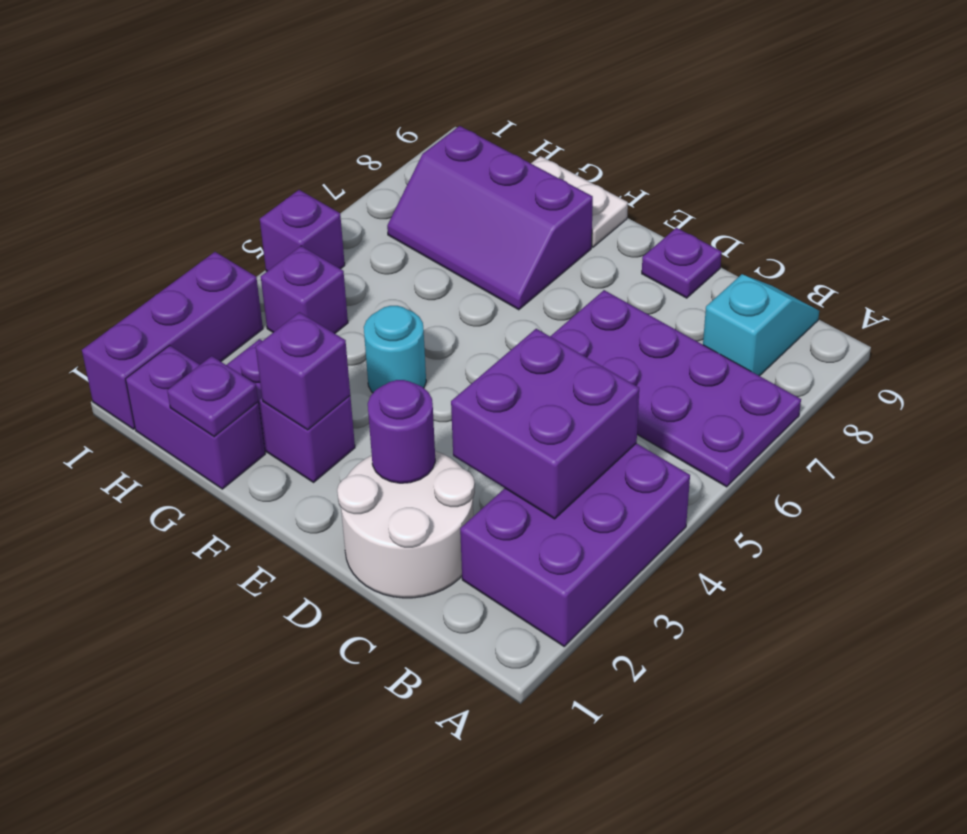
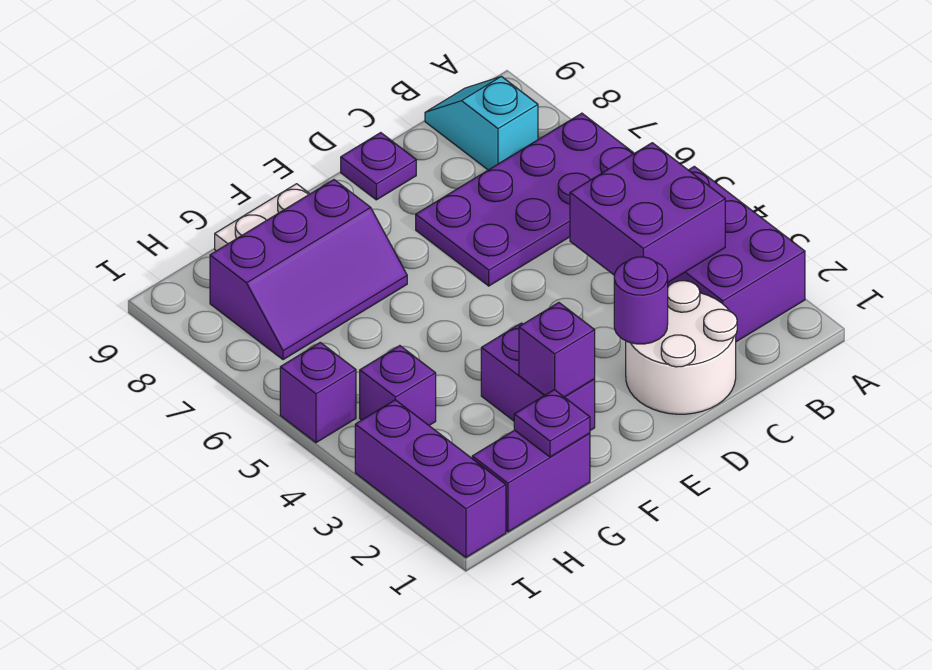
purple brick F2:G2 level 1 -> purple brick F2:F3 level 1
cyan round brick F4 level 1 -> none

